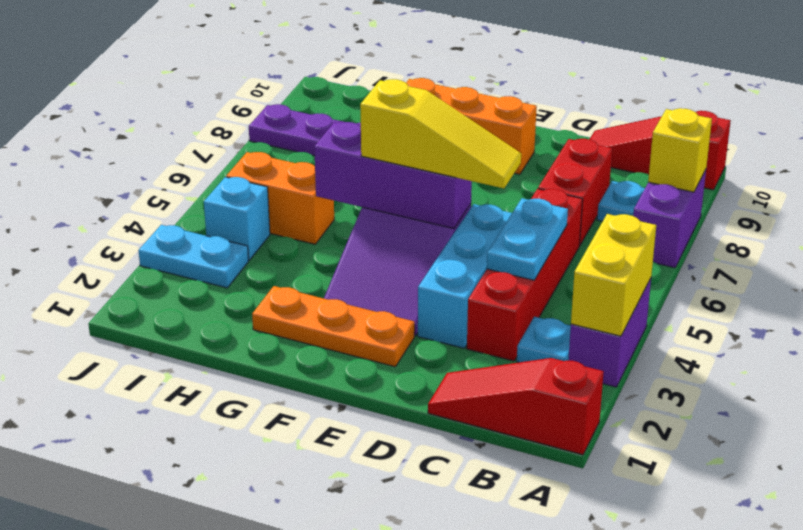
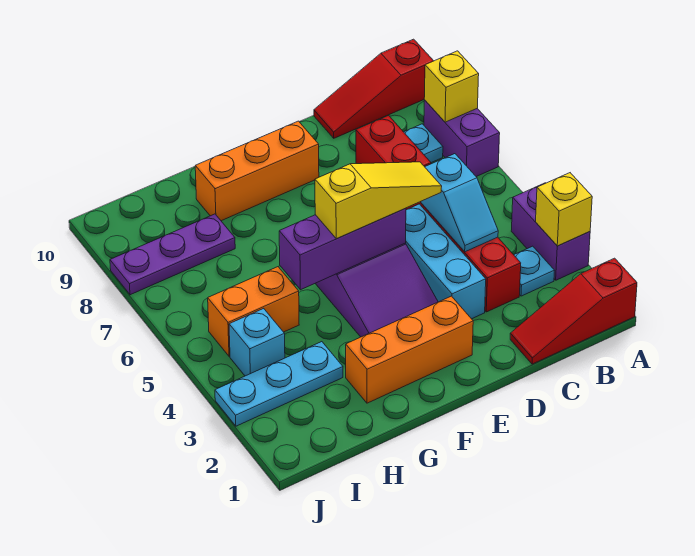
yellow brick A3:A4 level 2 -> yellow brick A3 level 2
cyan plate C4:C5 level 2 -> cyan slope C4:C5 level 2 top 5
orange plate E2:G2 level 1 -> orange brick E2:G2 level 1
cyan plate I3:J3 level 1 -> cyan plate H3:J3 level 1

